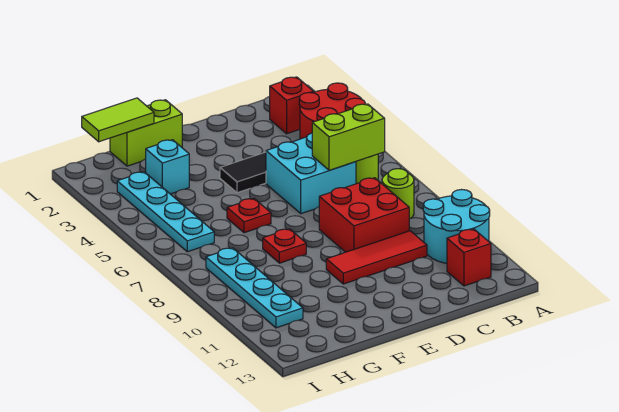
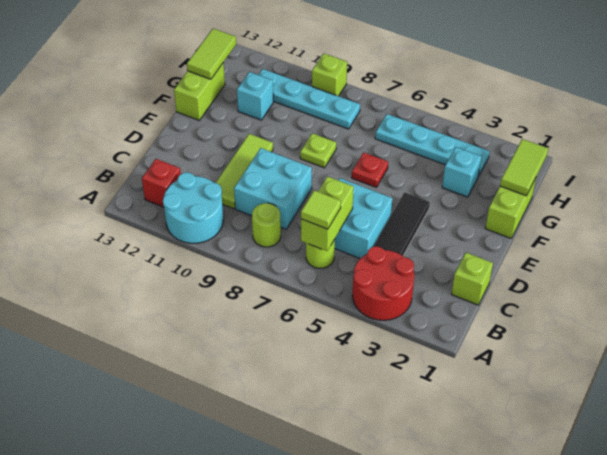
red brick B2 level 1 -> none
none -> lime tile B6 level 3
none -> lime brick C1 level 1
red brick C8:D9 level 1 -> cyan brick C8:D9 level 1
red tile C10:E10 level 1 -> lime tile C10:E10 level 1
red plate F8 level 1 -> lime plate F8 level 1
none -> lime brick F13:G13 level 1
none -> cyan brick G11 level 1
none -> lime tile G13:H13 level 2
none -> lime brick I9 level 1

